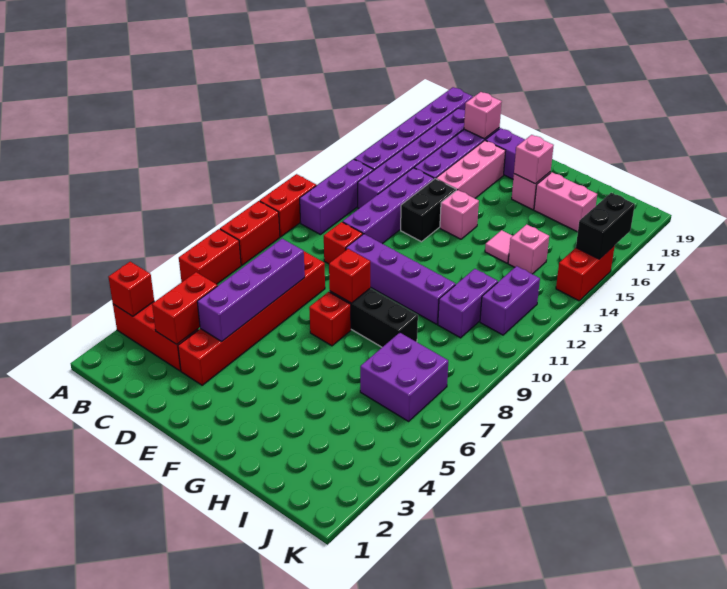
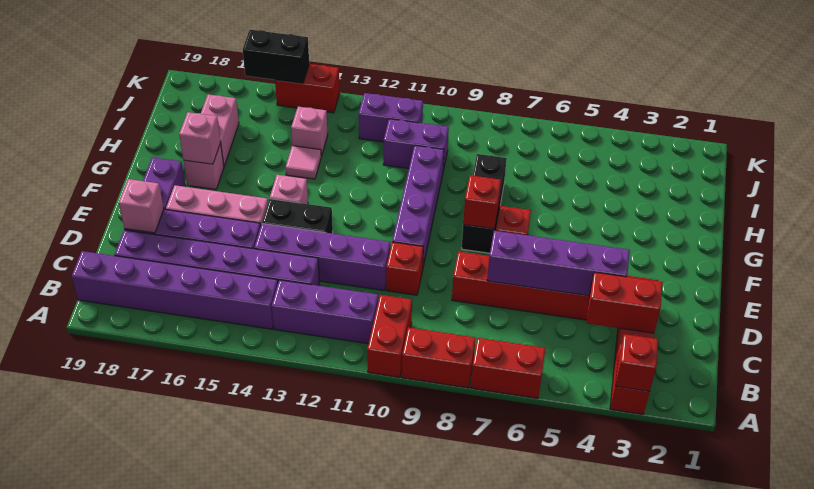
red brick A10:A11 level 1 -> red brick A10:B10 level 1
purple brick I6:J7 level 1 -> none

